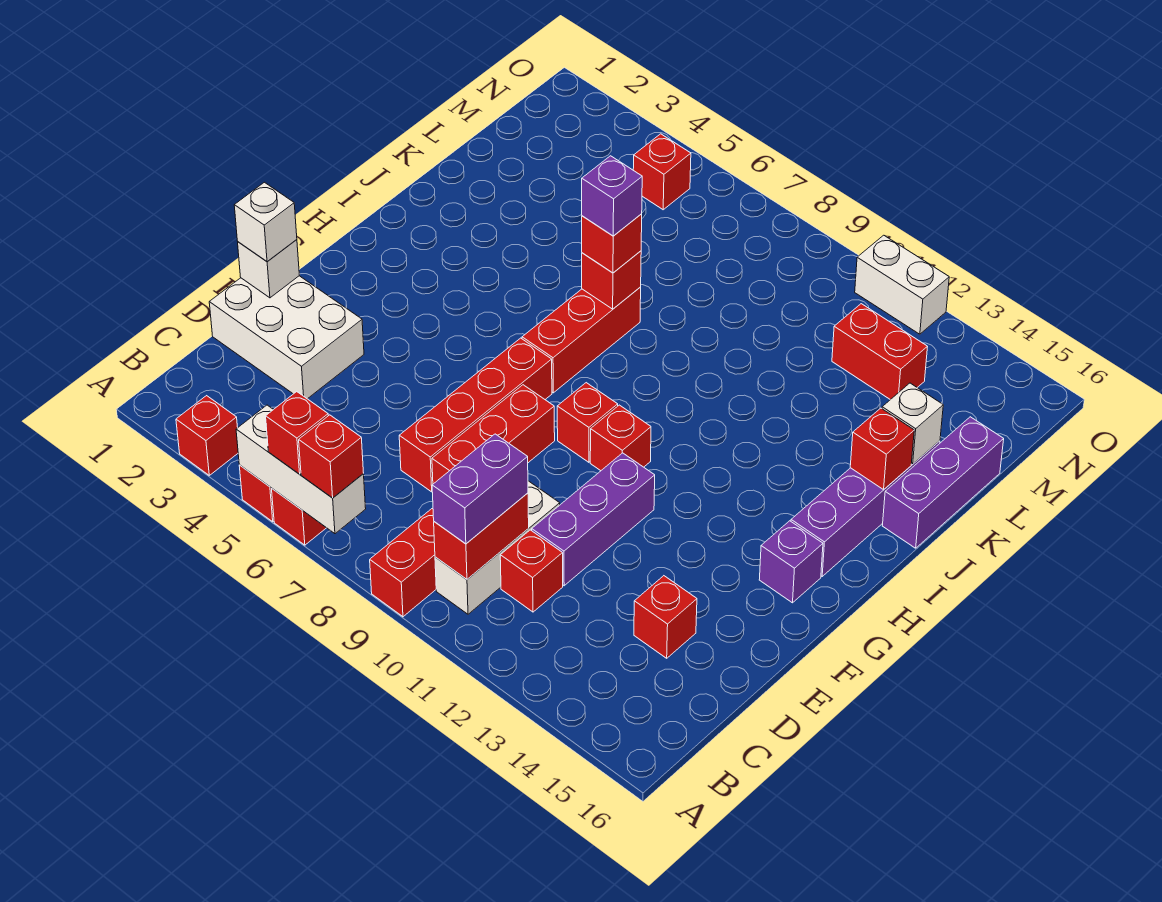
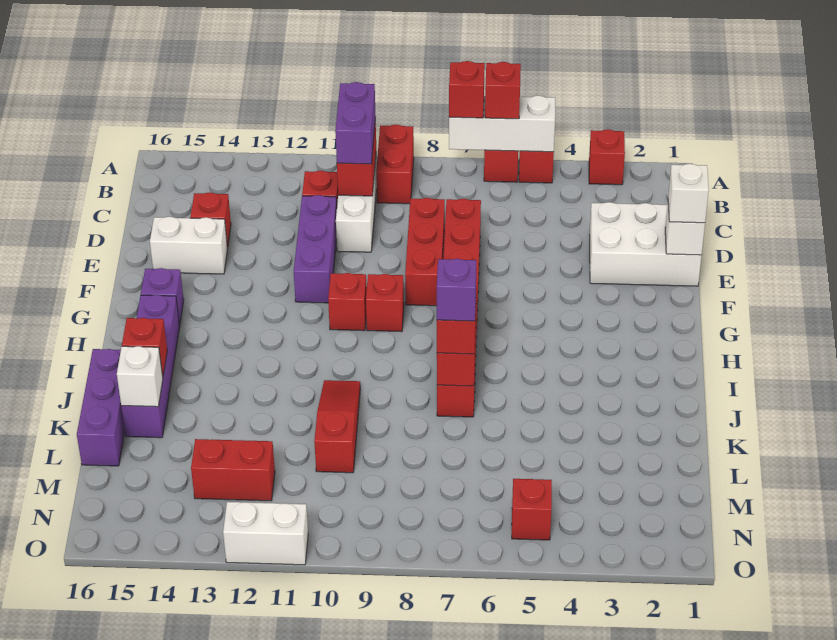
none -> white brick E14:E15 level 1
none -> red slope J10:L10 level 1 top L

